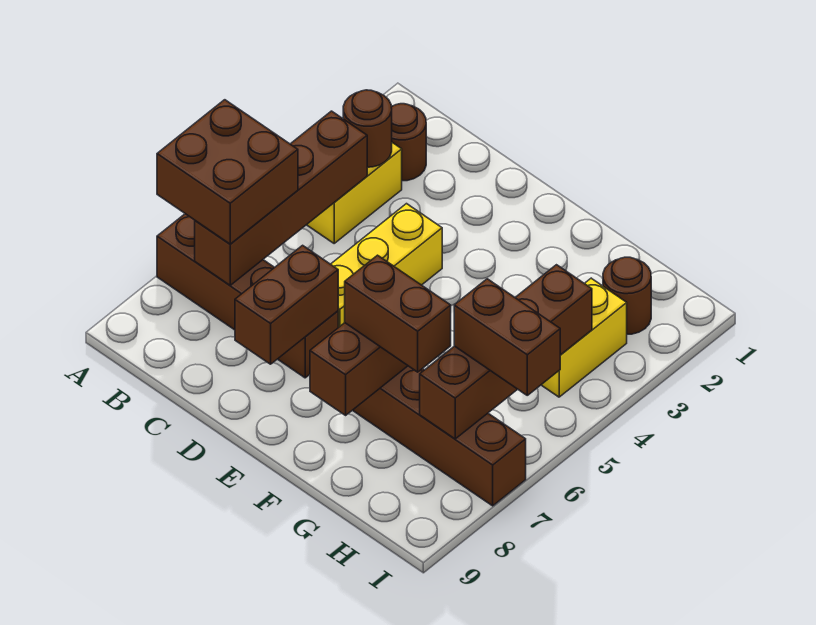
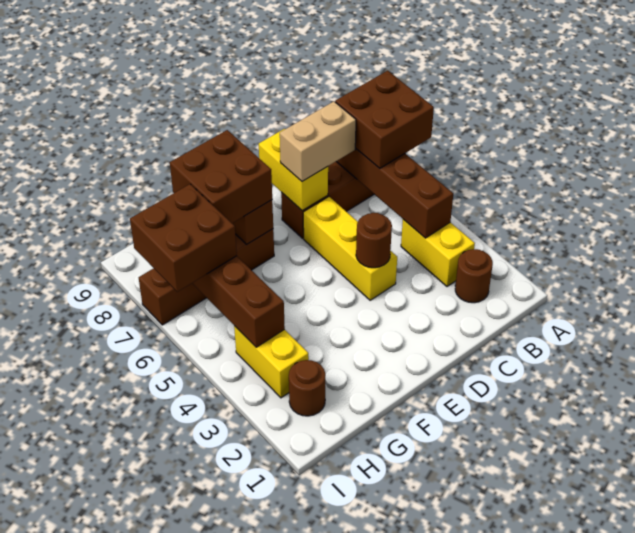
brown round brick B3 level 2 -> brown round brick D4 level 2
none -> tan brick C7:D7 level 3
brown brick D7:D8 level 2 -> yellow brick D7:D8 level 2
brown brick F7:G7 level 3 -> brown brick F7:G8 level 3
brown brick H6:I6 level 3 -> brown brick H6:I7 level 3

